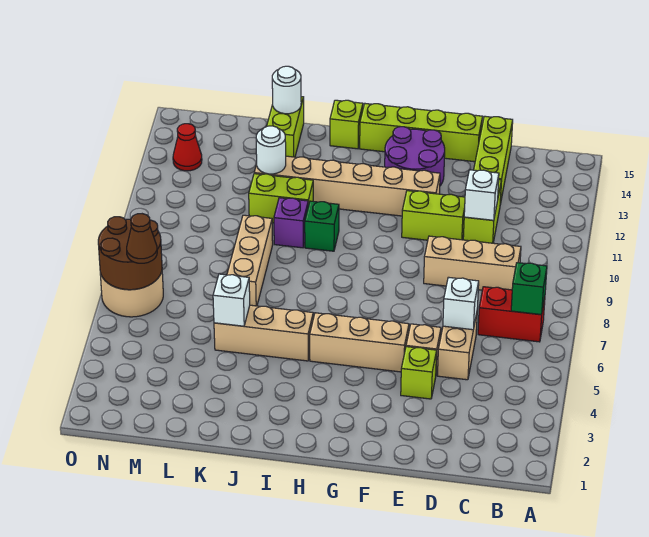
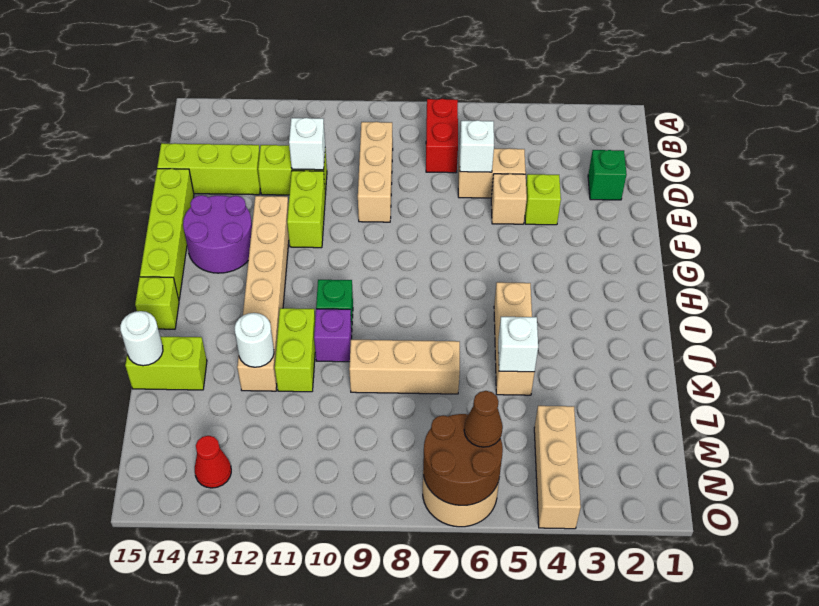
green brick B7 level 2 -> green brick D2 level 1
tan brick F5:H5 level 1 -> tan brick M4:O4 level 1

